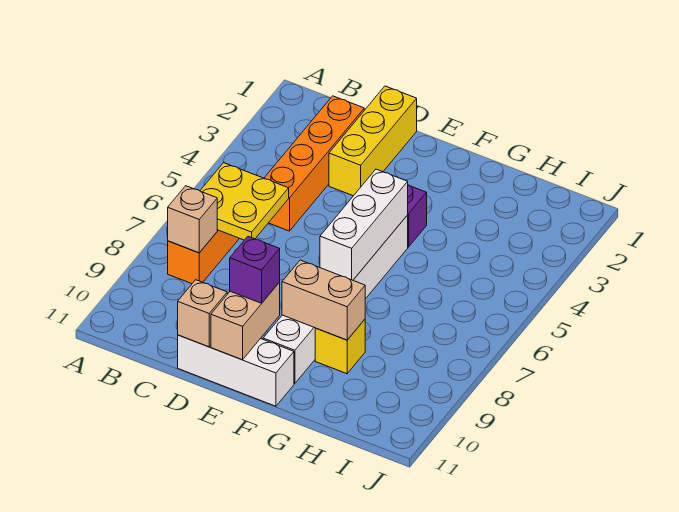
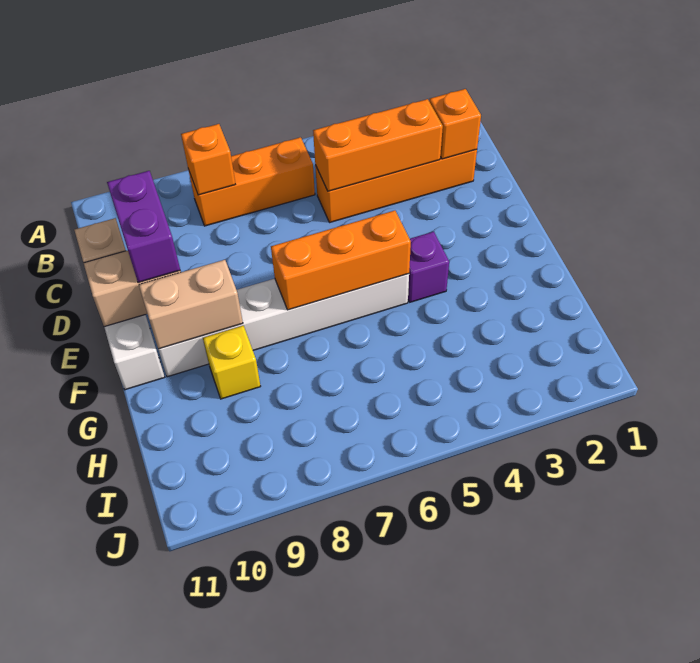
yellow plate B6:C7 level 2 -> none
tan brick B8 level 2 -> orange brick B8 level 2
none -> orange brick C2 level 2
none -> orange brick C3:C5 level 2
yellow brick D1:D3 level 1 -> none
purple brick E10 level 3 -> purple brick D10:E10 level 3
white brick F5:F7 level 2 -> orange brick F5:F7 level 2
tan brick F9:G9 level 2 -> tan brick F9:F10 level 2

